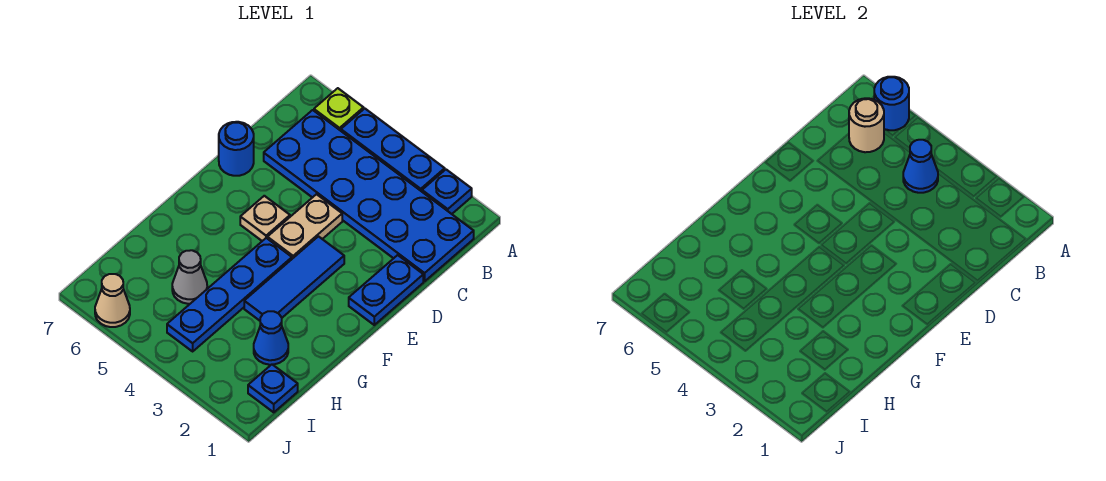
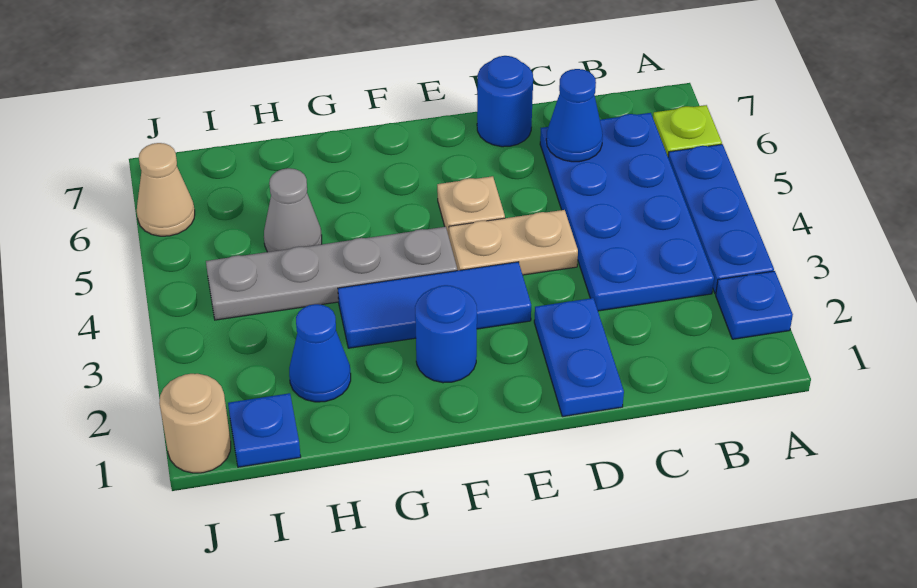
blue round brick A6 level 2 -> blue round brick F2 level 1
blue plate B1:C6 level 1 -> blue plate B3:C6 level 1
blue cone B4 level 2 -> blue cone C6 level 2
tan round brick B6 level 2 -> tan round brick J1 level 1
blue plate D1:E1 level 1 -> blue plate D1:D2 level 1
blue plate F4:I4 level 1 -> grey plate F4:I4 level 1

